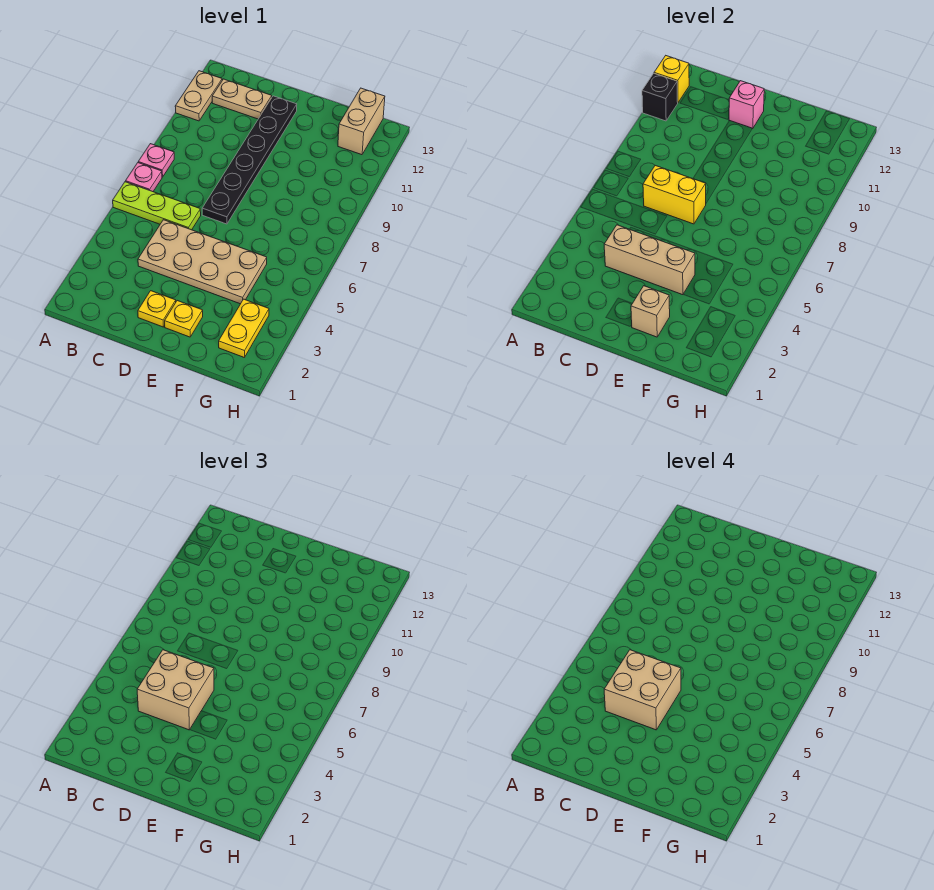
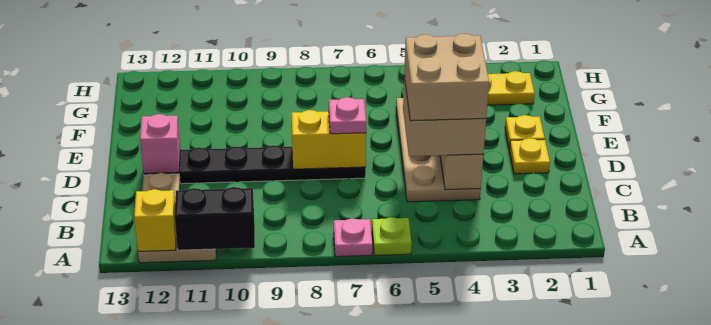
lime plate A6:C6 level 1 -> lime plate A6 level 1
pink plate A8 level 1 -> pink plate D7 level 3
black brick A11 level 2 -> black brick A10:A11 level 2
yellow brick C7:D7 level 2 -> yellow brick D7:D8 level 2
tan brick E2 level 2 -> none
tan brick G12:G13 level 1 -> none

